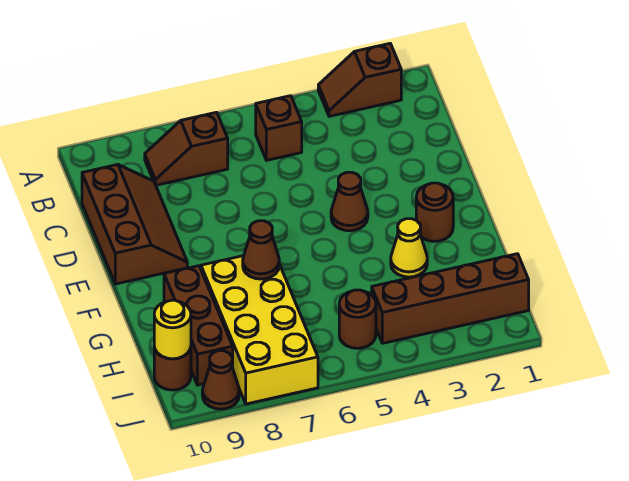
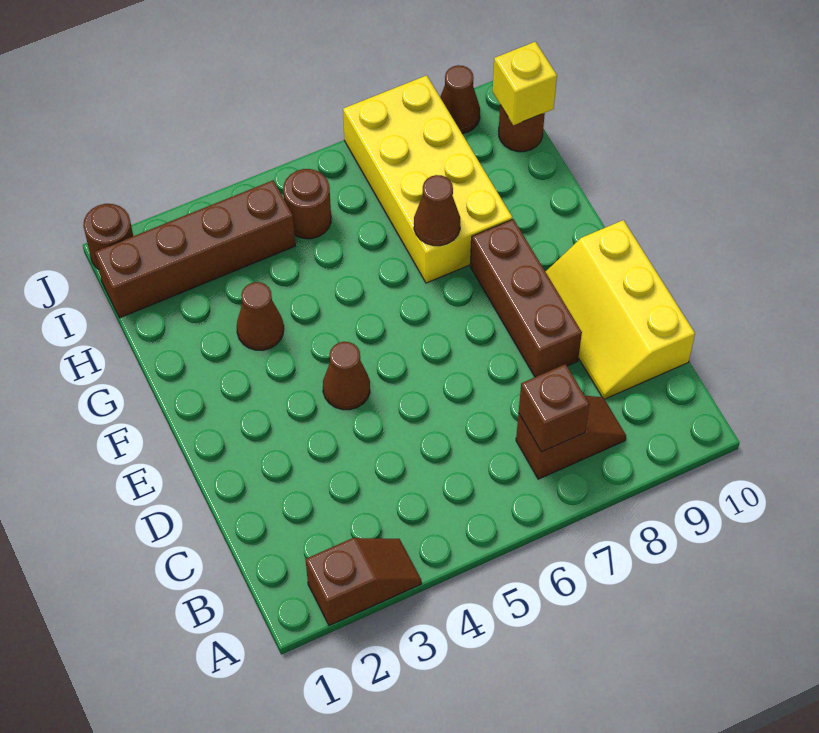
brown brick B5 level 1 -> brown brick B7 level 2
brown slope C9:E10 level 1 top 10 -> yellow slope C9:E10 level 1 top 10
brown round brick F2 level 1 -> brown round brick J1 level 1
yellow cone G3 level 1 -> brown cone G3 level 1
brown brick G9:I9 level 1 -> brown brick D8:F8 level 1
yellow round brick I10 level 2 -> yellow brick I10 level 2

